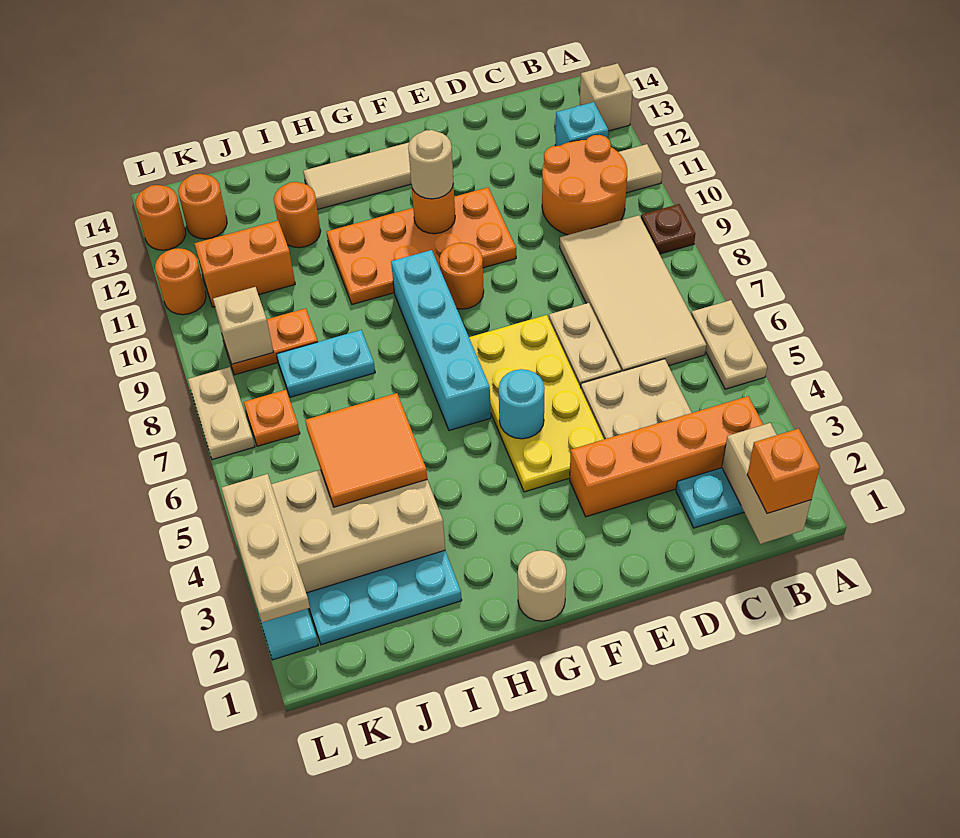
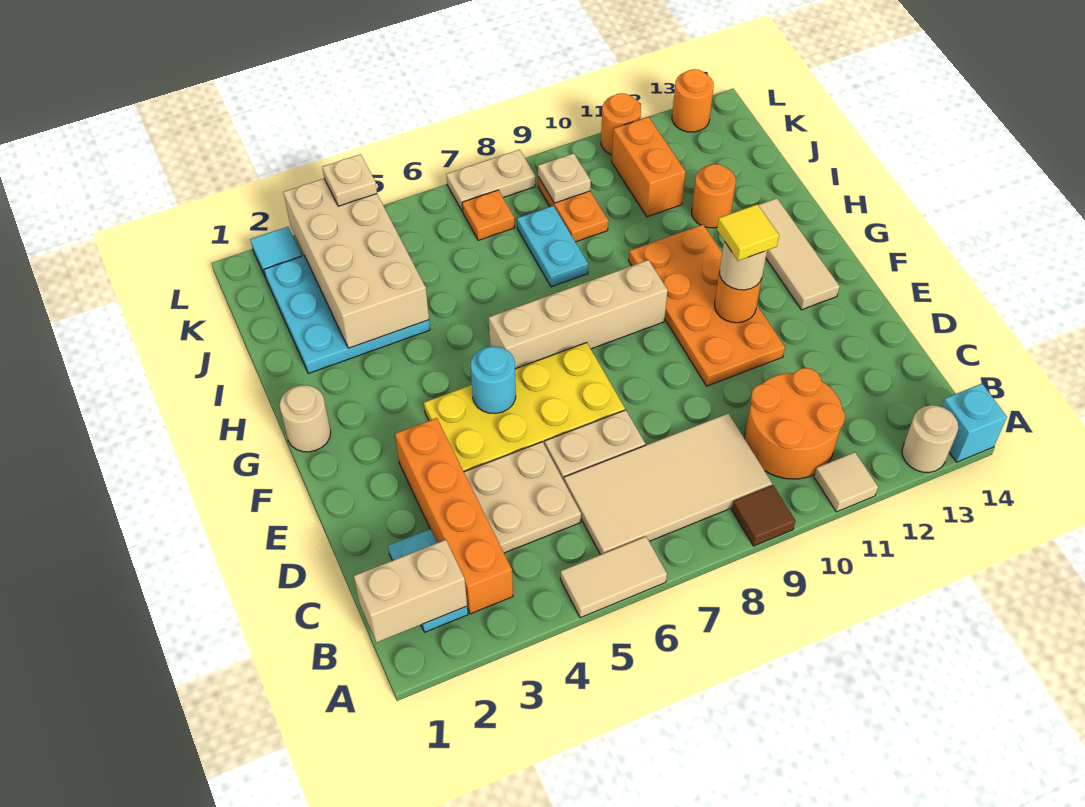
tan plate A5:A6 level 1 -> tan tile A5:A6 level 1
brown plate A9 level 1 -> brown tile A9 level 1
tan brick A13 level 1 -> tan round brick A13 level 1
orange brick B1 level 3 -> none
cyan brick B12 level 1 -> cyan brick A14 level 1
orange round brick F9 level 1 -> none
none -> yellow tile F11 level 4
cyan brick G6:G9 level 1 -> tan brick G6:G9 level 1
orange tile I4:J5 level 3 -> none
tan brick K9 level 2 -> tan plate K9 level 2
orange round brick K13 level 1 -> none
tan plate L2:L4 level 3 -> tan plate L4 level 3

